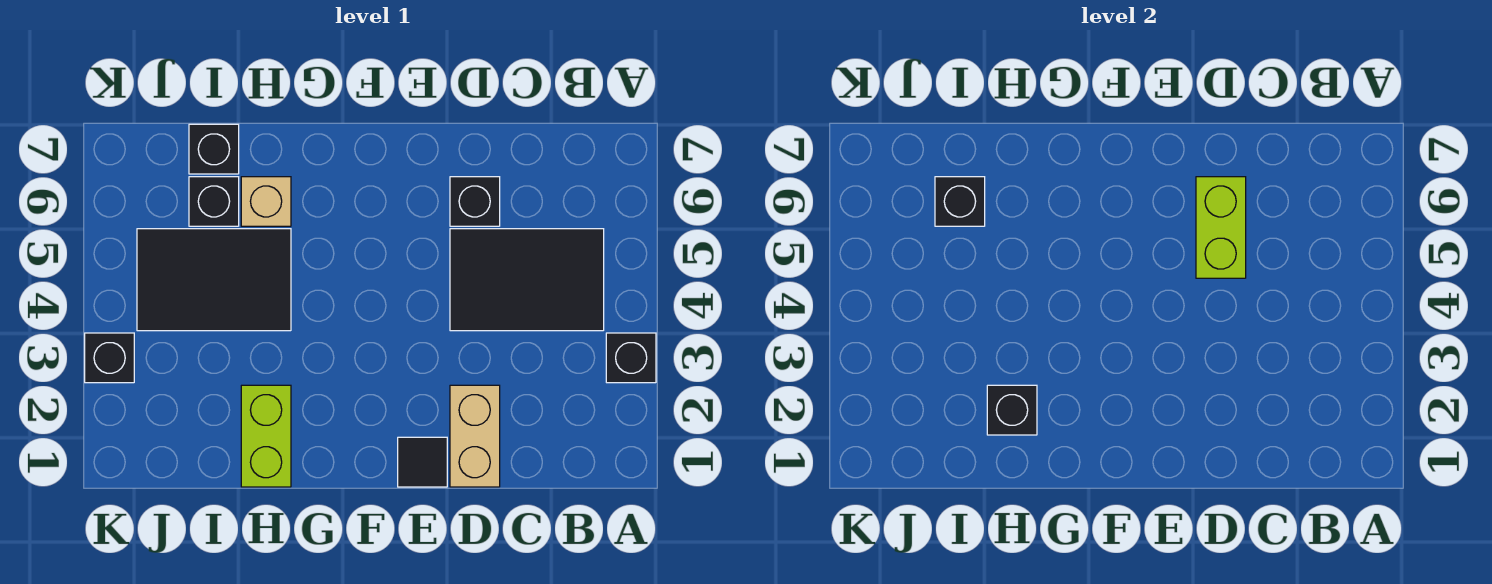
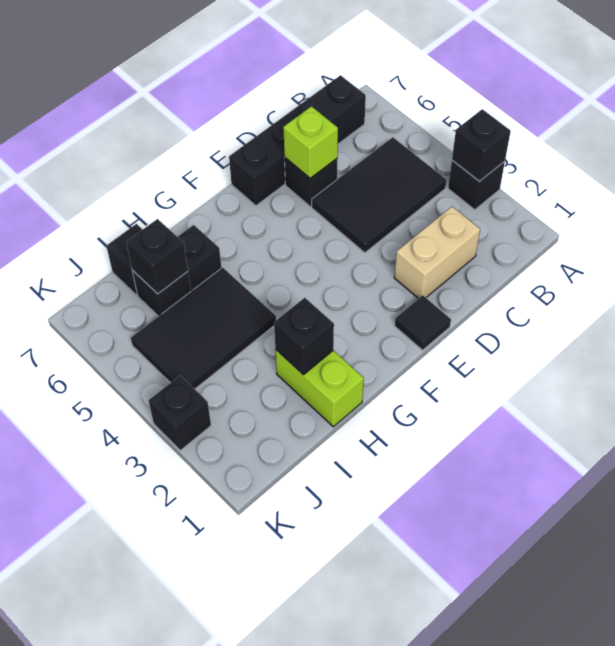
none -> black brick A3 level 2
none -> black brick B7:E7 level 1
tan brick D1:D2 level 1 -> tan brick C2:D2 level 1
lime brick D5:D6 level 2 -> lime brick D6 level 2
tan brick H6 level 1 -> black brick H6 level 1

